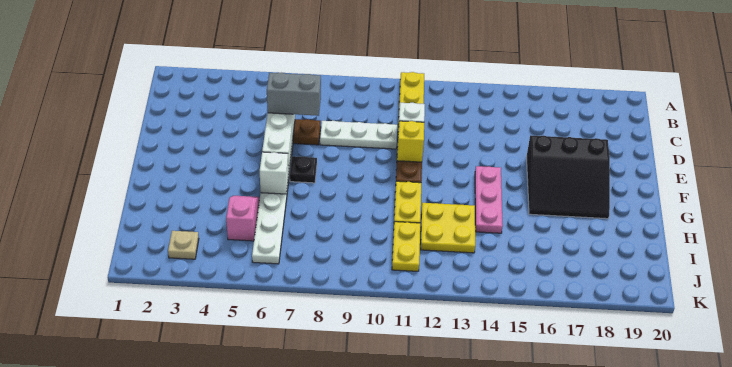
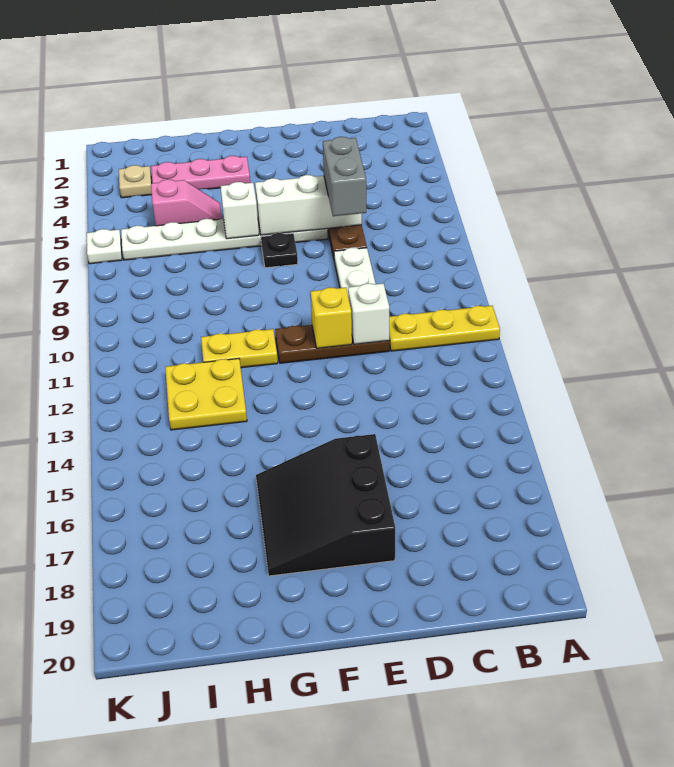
pink plate F14:H14 level 1 -> pink plate G3:I3 level 1
yellow plate I11:J11 level 1 -> none
none -> white plate K6 level 1

